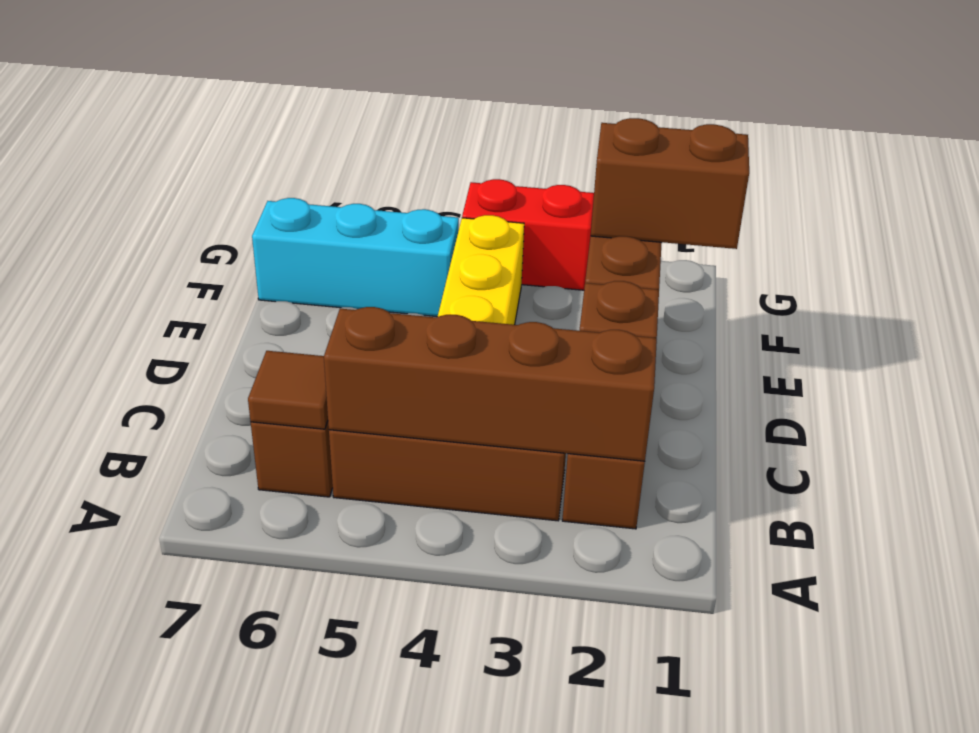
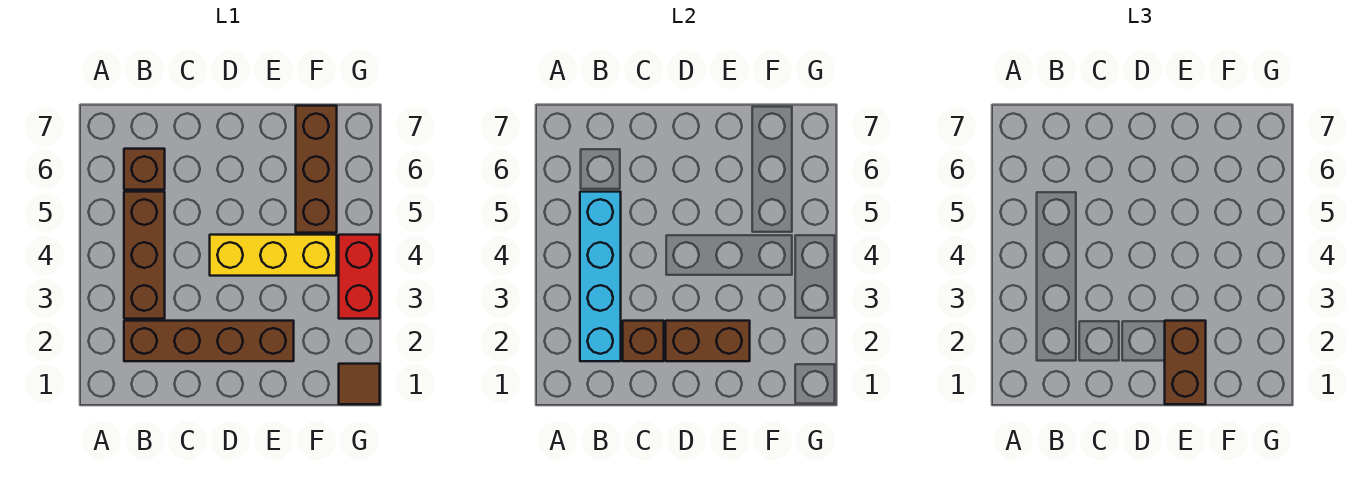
brown brick B2:B5 level 2 -> cyan brick B2:B5 level 2
brown tile B6 level 2 -> brown tile G1 level 1
cyan brick F5:F7 level 1 -> brown brick F5:F7 level 1

